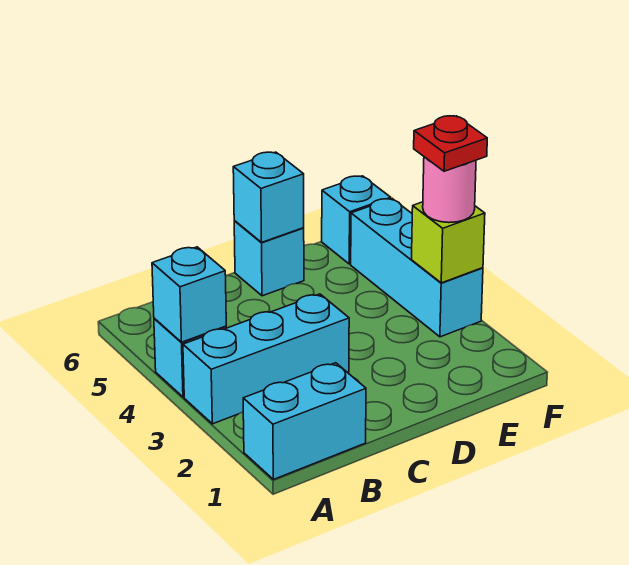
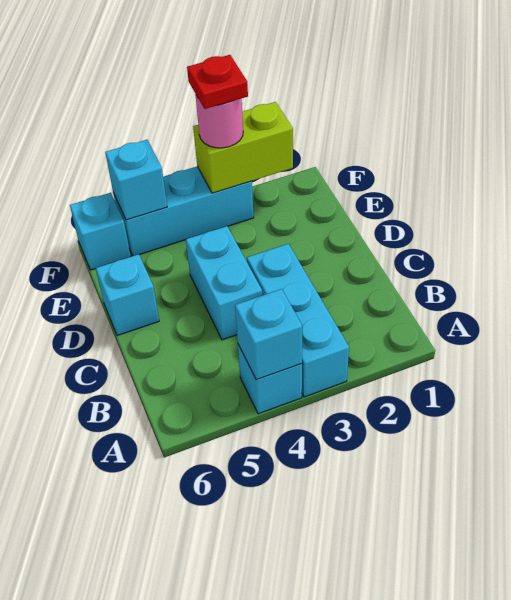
cyan brick A1:B1 level 1 -> cyan brick C4:D4 level 1
cyan brick D6 level 2 -> cyan brick F5 level 2
lime brick F3 level 2 -> lime brick F2:F3 level 2

